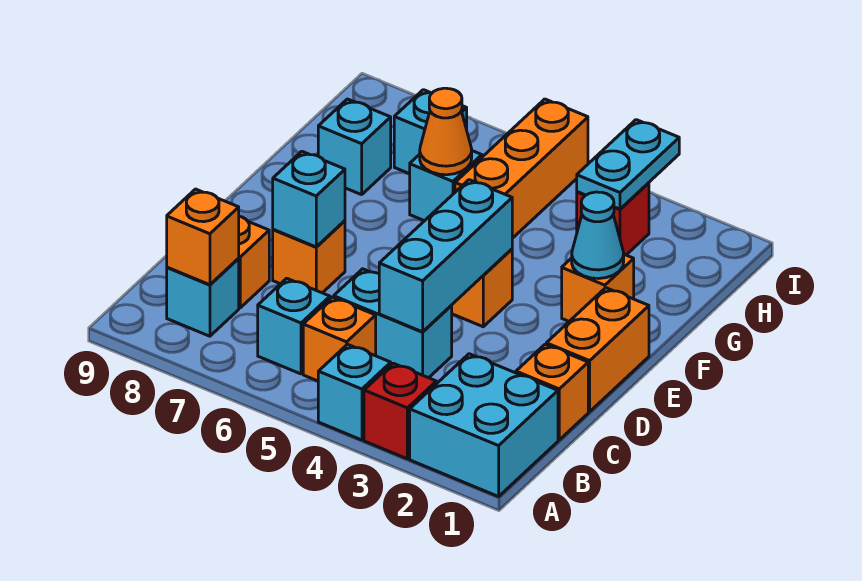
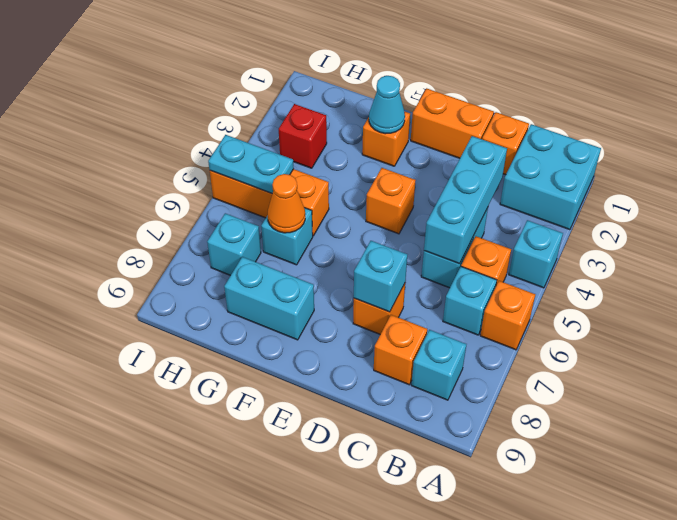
red brick A3 level 1 -> none
orange brick B8 level 2 -> orange brick A6 level 1
cyan brick C4:E4 level 2 -> cyan brick C3:C5 level 2
cyan brick G8 level 1 -> cyan brick F8:G8 level 1
cyan plate H3:I3 level 2 -> cyan plate H5:I5 level 2

